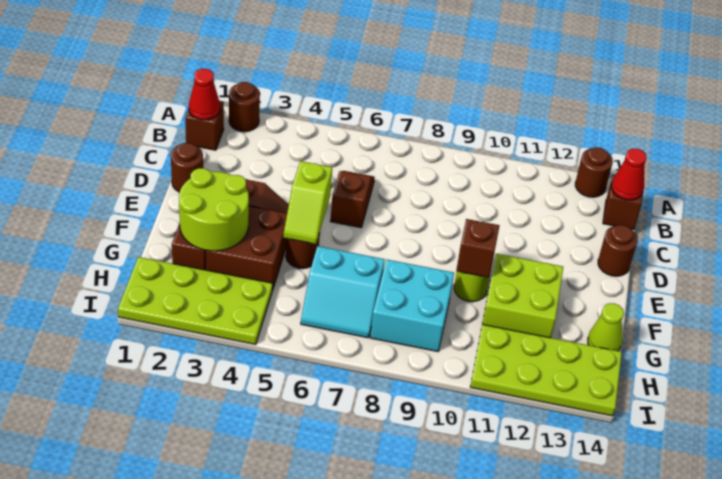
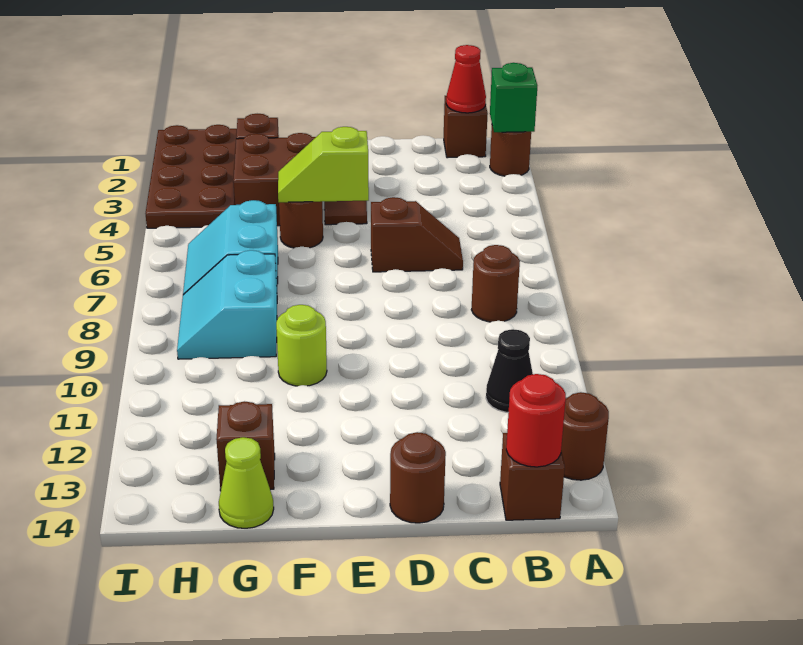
none -> green brick A2 level 2
none -> black cone B11 level 1
red cone B14 level 2 -> red round brick B14 level 2
brown round brick D1 level 1 -> brown round brick B8 level 1
lime round brick F2:G3 level 2 -> none
brown brick F10 level 2 -> brown brick G13 level 1
lime brick F11:G12 level 1 -> none
cyan brick G8:H9 level 1 -> cyan slope G8:H9 level 1 top G
lime plate H1:I4 level 1 -> brown plate H1:I4 level 1
lime plate H11:I14 level 1 -> none

